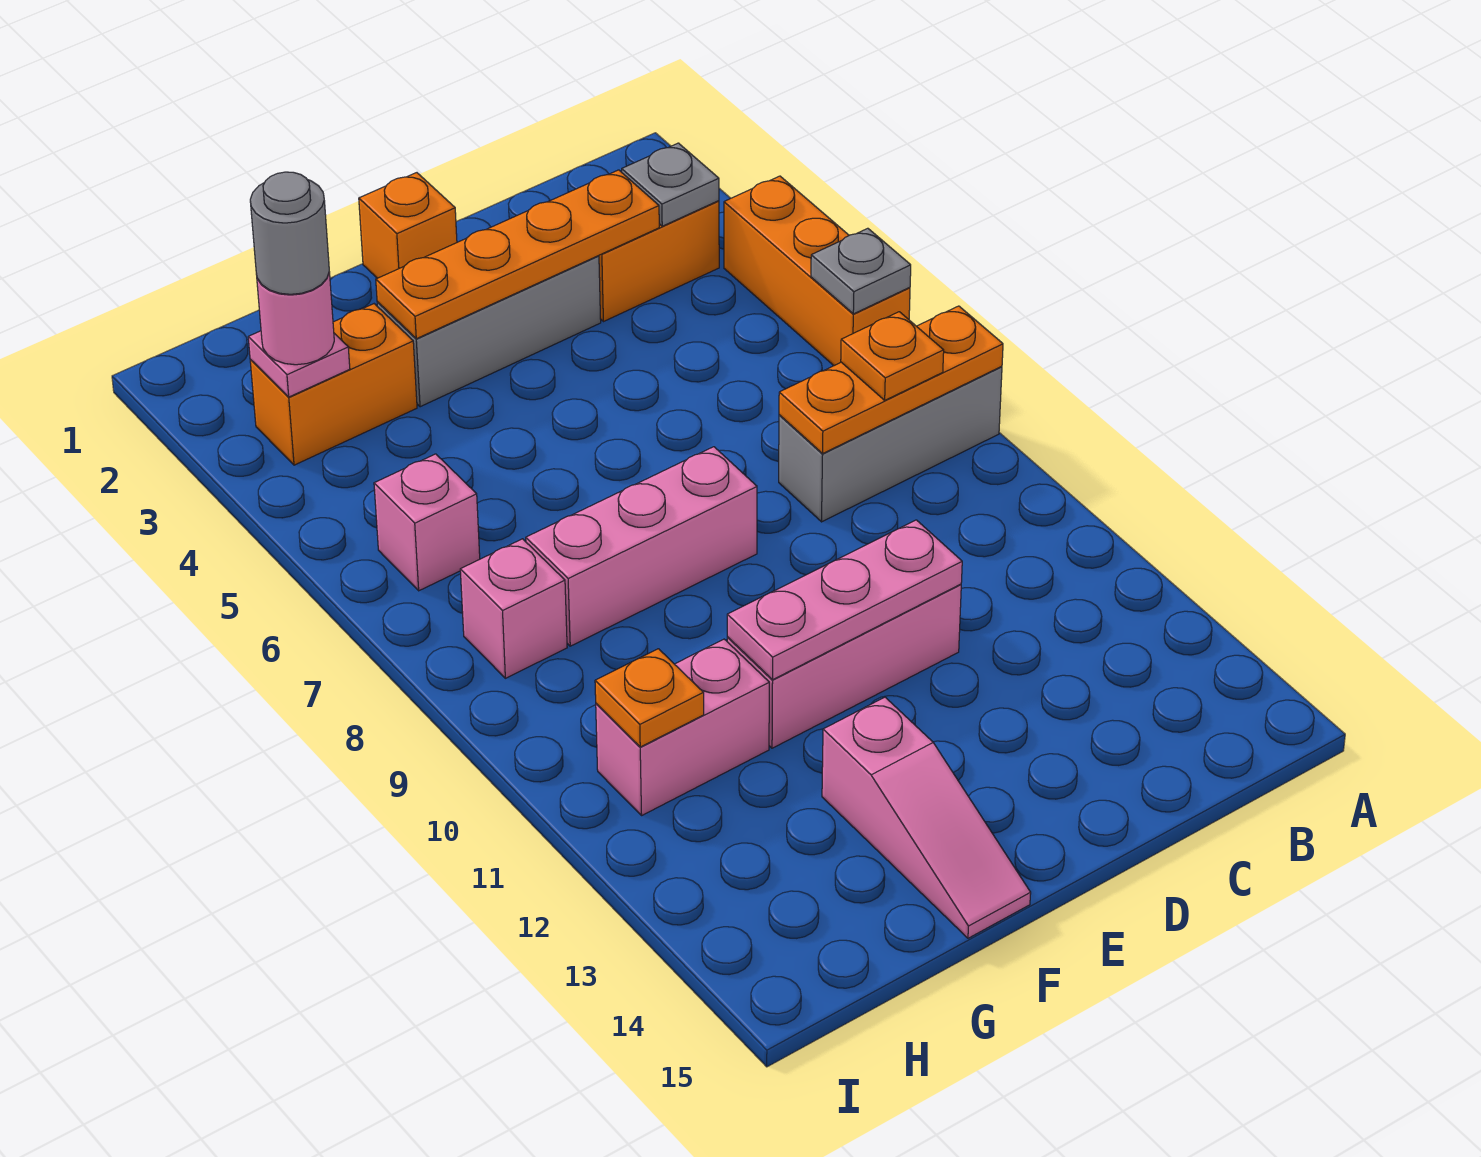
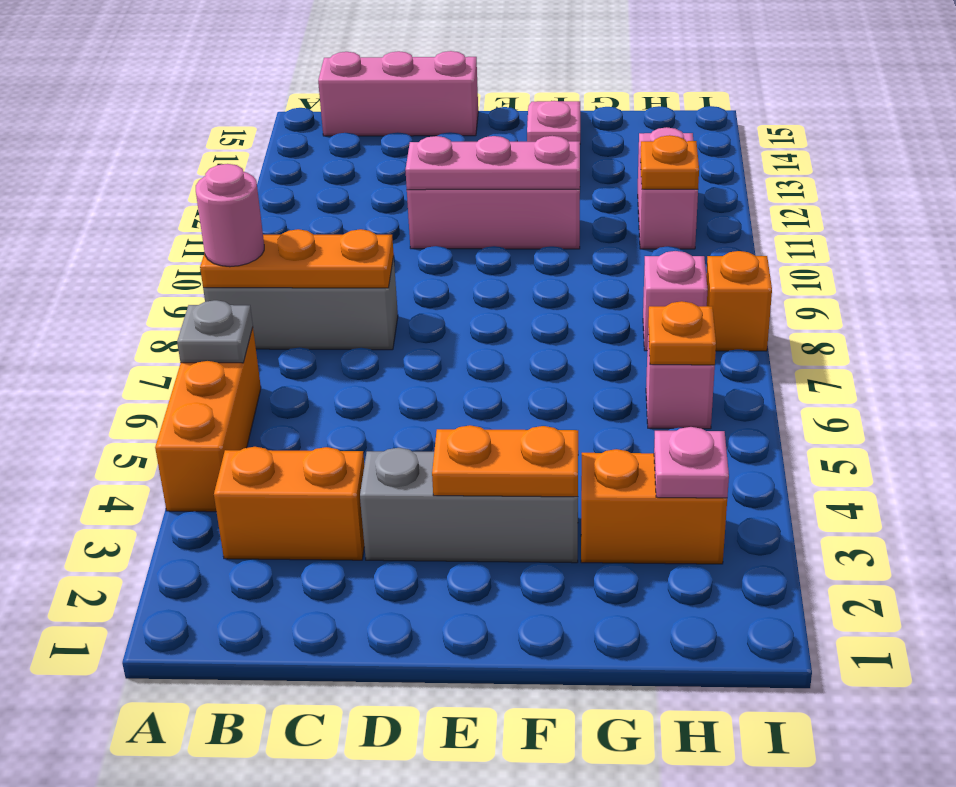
grey plate B3 level 2 -> none
orange plate B8 level 3 -> orange plate H6 level 2
orange plate C3:F3 level 2 -> orange plate E3:F3 level 2
orange brick E1 level 1 -> orange brick I8 level 1
pink brick E8:G8 level 1 -> pink brick B15:D15 level 1
pink brick G11:H11 level 1 -> pink brick H11:H12 level 1
pink round brick H3 level 3 -> pink round brick A8 level 3
grey round brick H3 level 4 -> none

